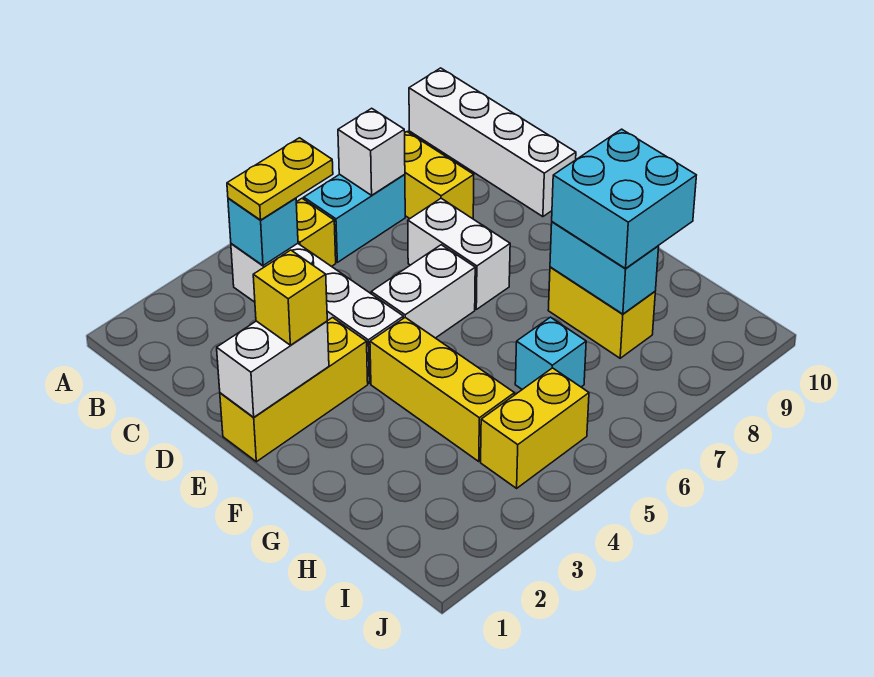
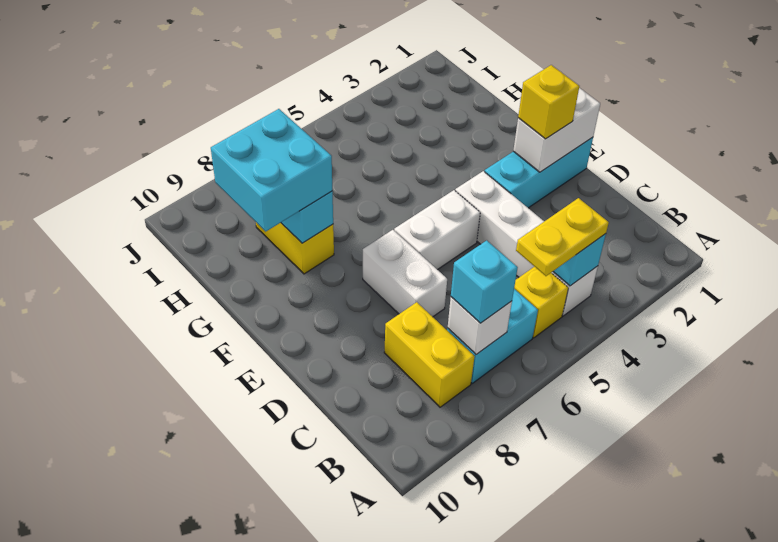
white brick A10:D10 level 1 -> none
yellow brick E1:E3 level 1 -> cyan brick E1:E3 level 1
yellow brick F4:H4 level 1 -> none
cyan brick H6 level 1 -> cyan brick B7 level 3
yellow brick I4:I5 level 1 -> none

